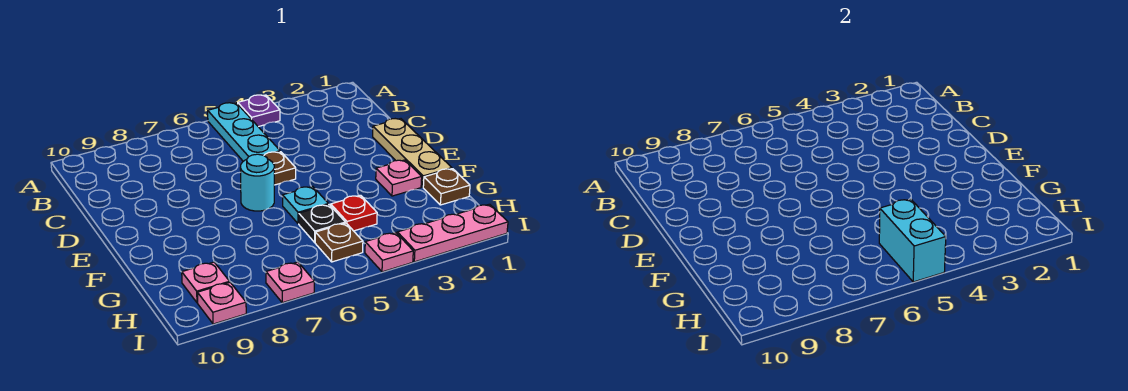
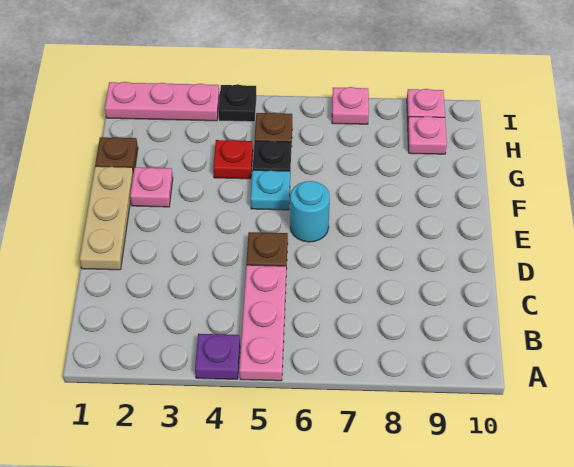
cyan plate A5:C5 level 1 -> pink plate A5:C5 level 1
cyan brick H5:I5 level 2 -> none
pink plate I4 level 1 -> black plate I4 level 1

